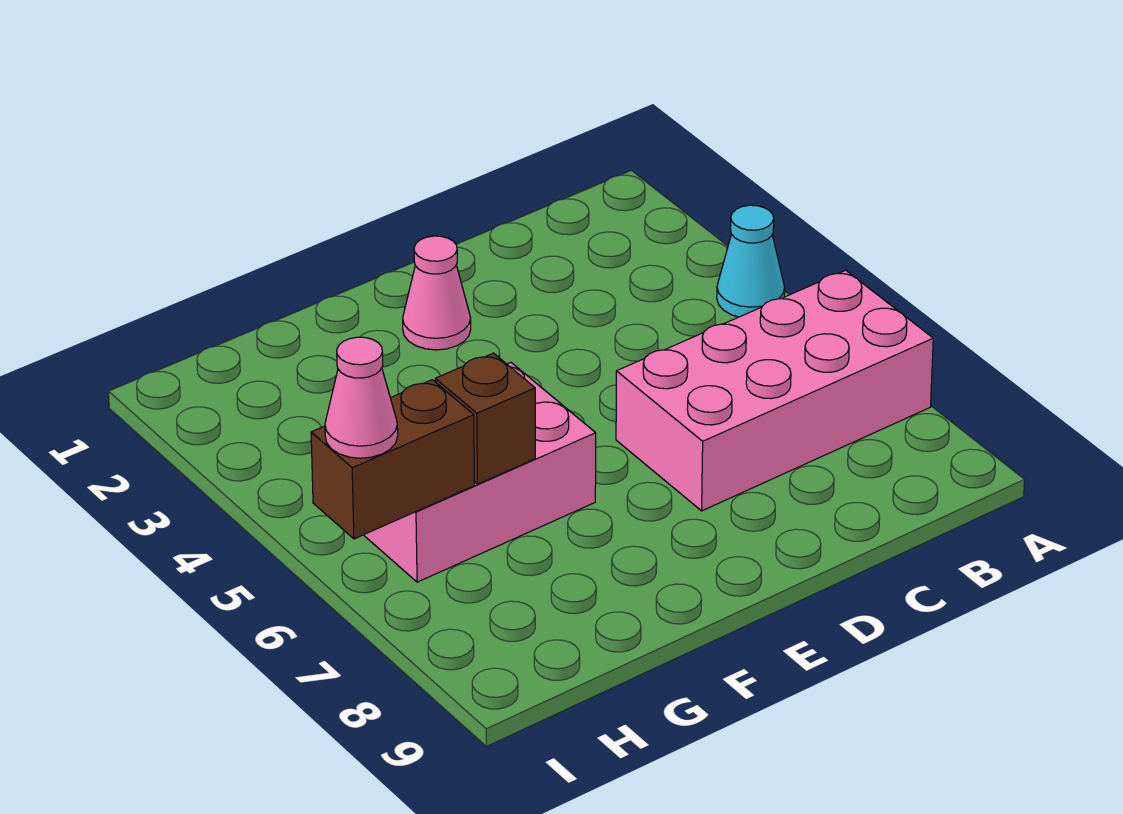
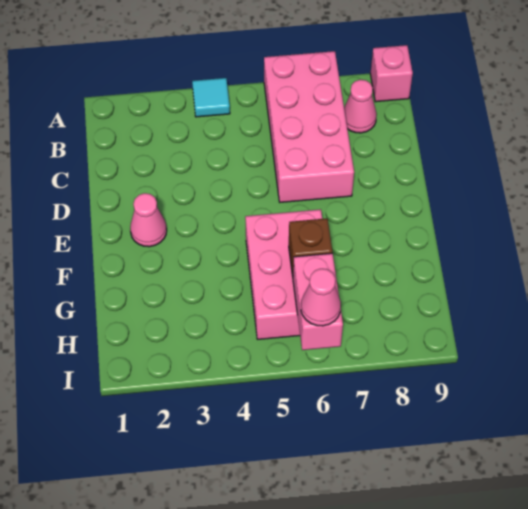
cyan cone A4 level 1 -> cyan tile A4 level 1
none -> pink brick A9 level 1
none -> pink cone B8 level 1
brown brick H6:I6 level 2 -> pink brick H6:I6 level 2

